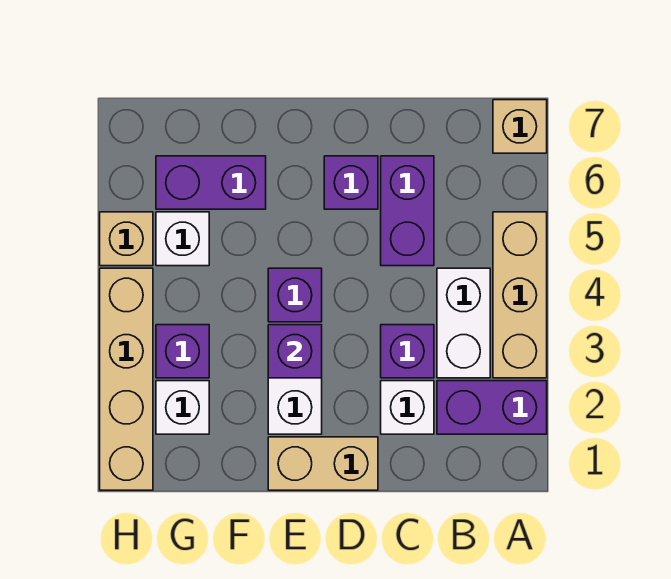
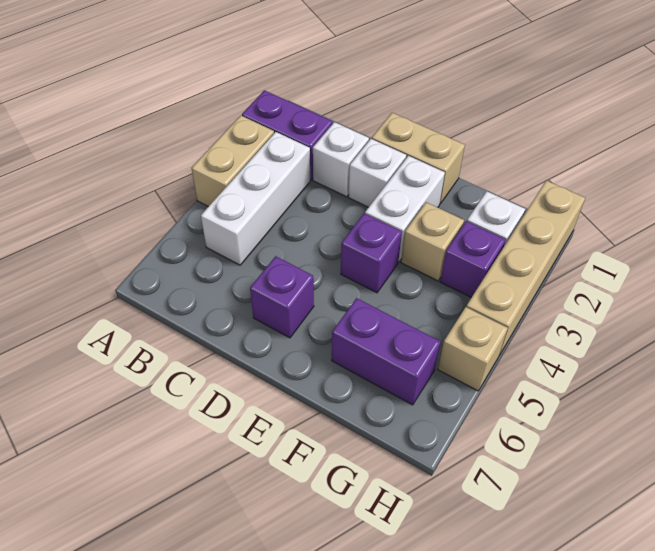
tan brick A3:A5 level 1 -> tan brick A3:A4 level 1
tan brick A7 level 1 -> tan brick F3 level 1
white brick B3:B4 level 1 -> white brick B3:B5 level 1
purple brick C3 level 1 -> none
purple brick C5:C6 level 1 -> none
purple brick E3 level 2 -> none
white brick G5 level 1 -> white brick D2 level 1

